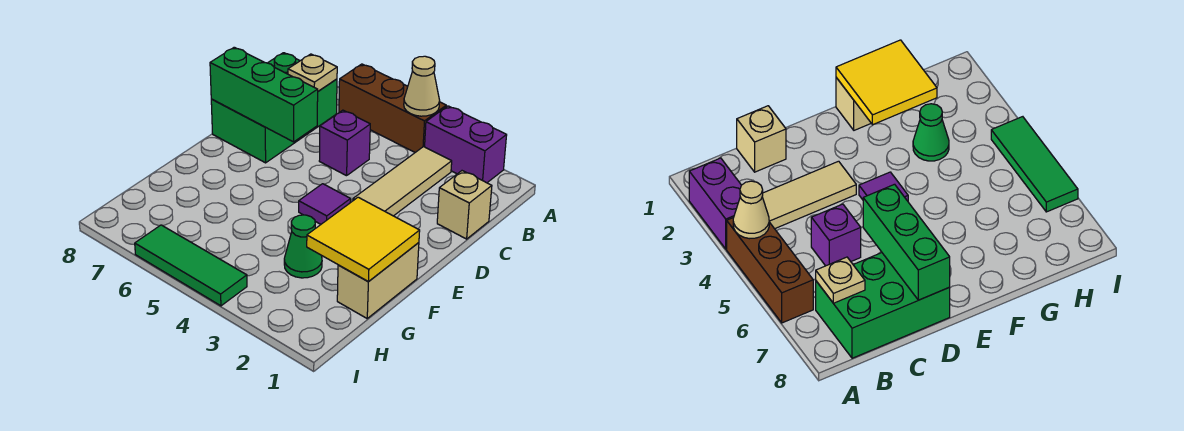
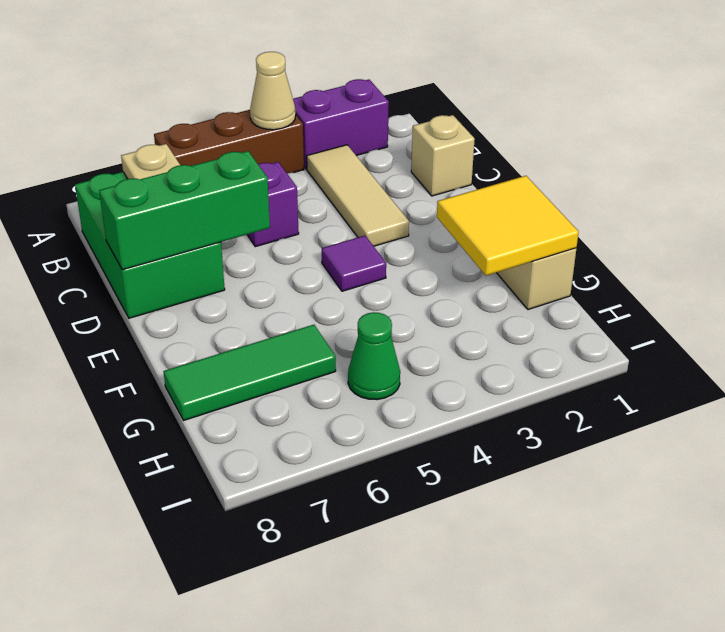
green cone G3 level 1 -> green cone H5 level 1
green tile I4:I6 level 1 -> green tile G6:G8 level 1

